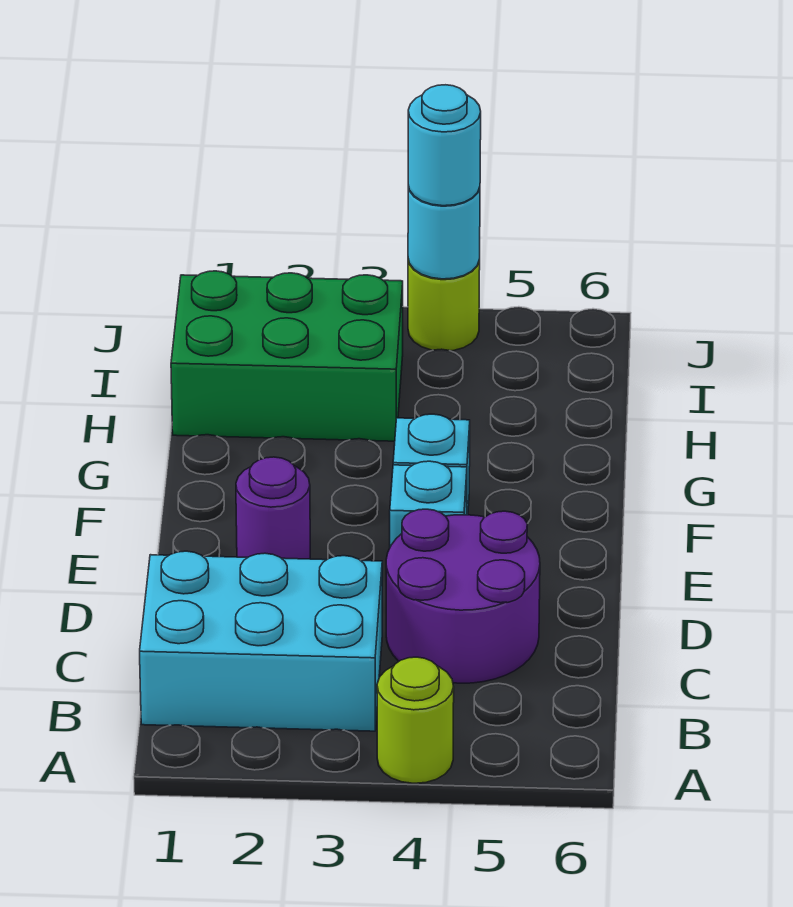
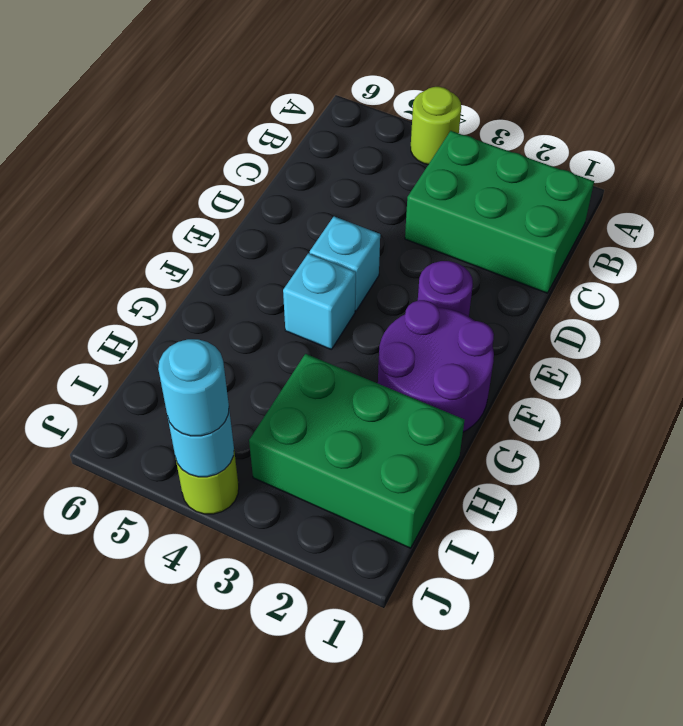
cyan brick B1:C3 level 1 -> green brick B1:C3 level 1
purple round brick C4:D5 level 1 -> purple round brick F1:G2 level 1

